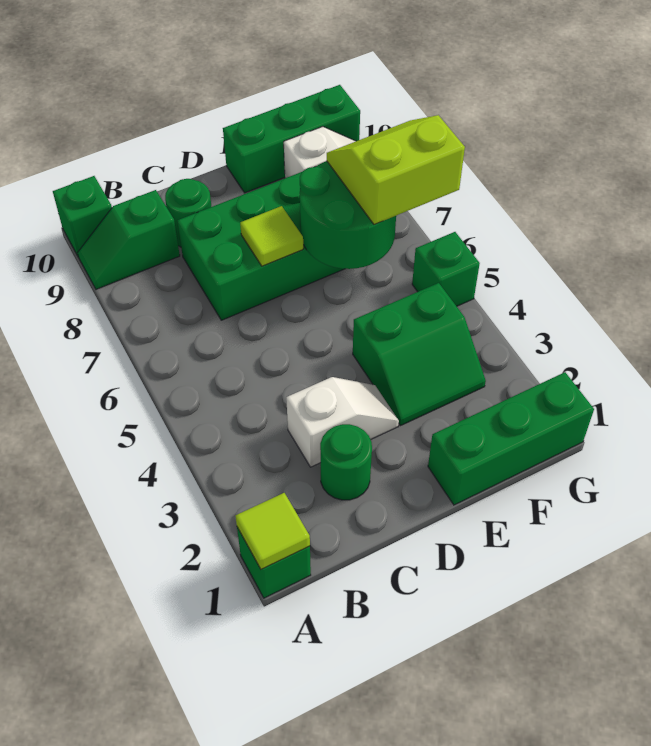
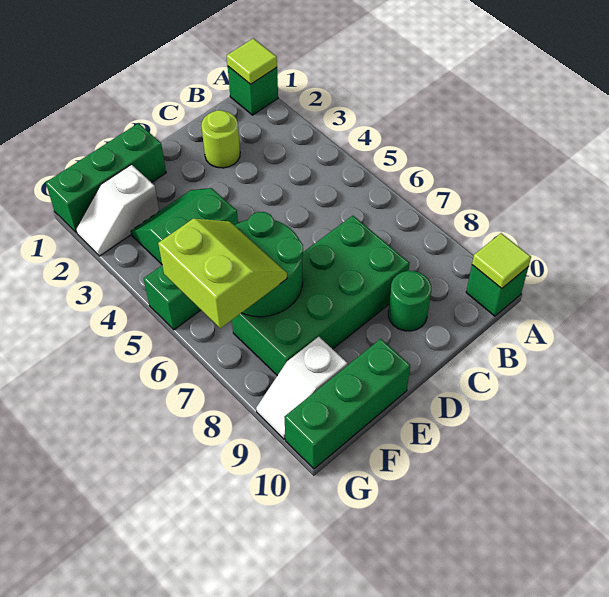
green slope A9:B9 level 1 top B -> none
green round brick C2 level 1 -> lime round brick C2 level 1
white slope C3:D3 level 1 top C -> white slope F2:G2 level 1 top F
lime tile D7 level 2 -> lime tile A10 level 2
lime slope F6:G7 level 3 top 6 -> lime slope F6:G7 level 3 top G

